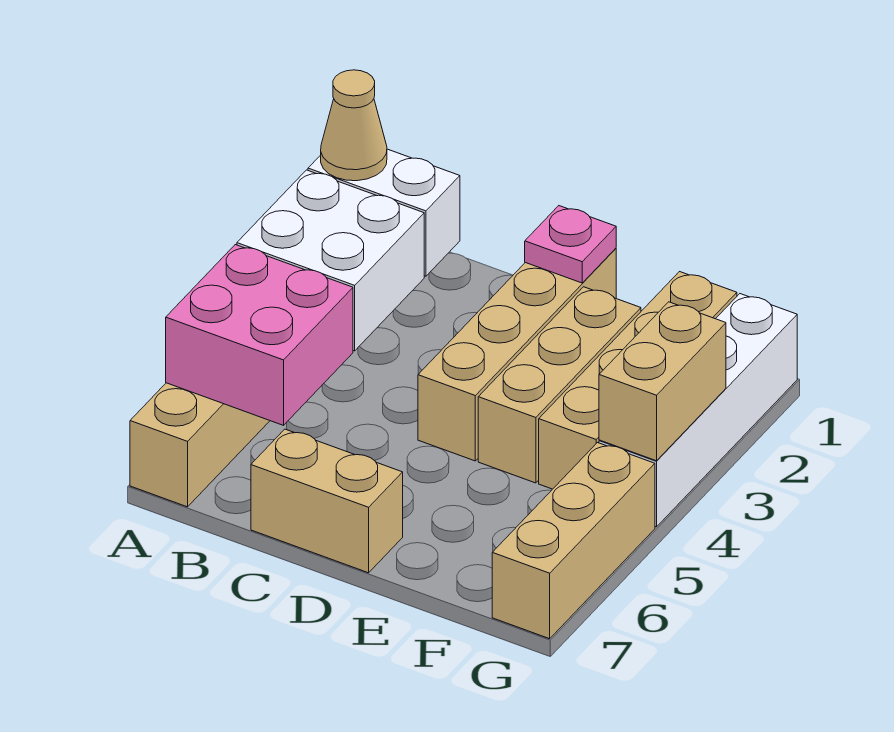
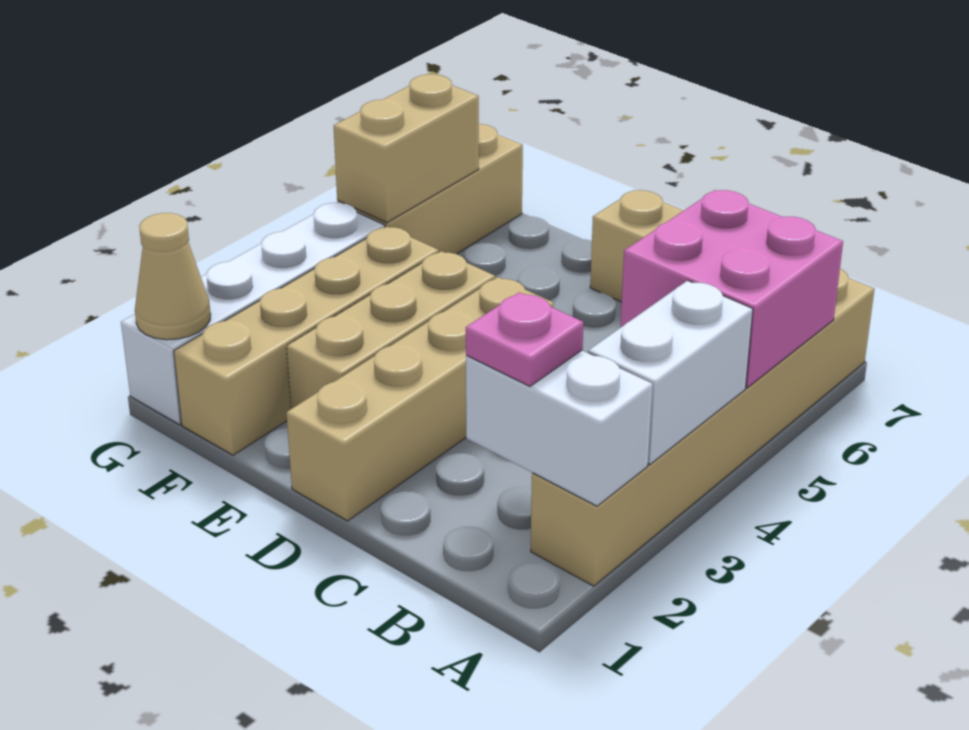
tan cone A2 level 3 -> tan cone G1 level 2
white brick A3:B4 level 2 -> white brick A3:A4 level 2
pink plate D1 level 2 -> pink plate B2 level 3
tan brick G3:G4 level 2 -> tan brick G5:G6 level 2

